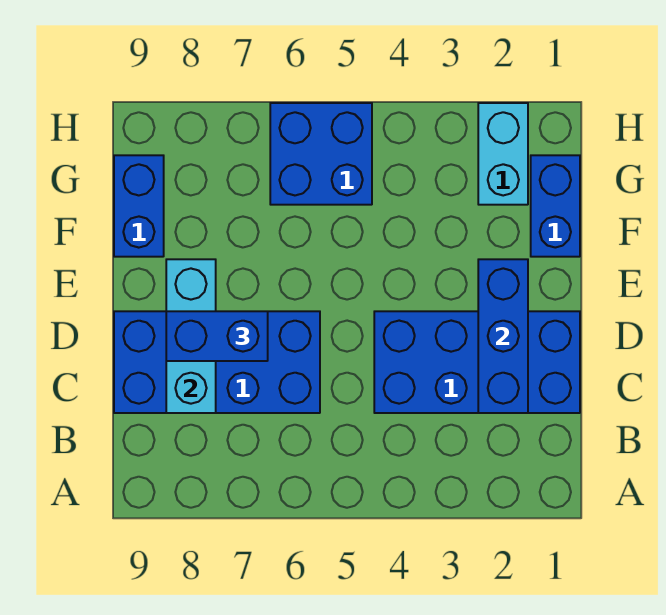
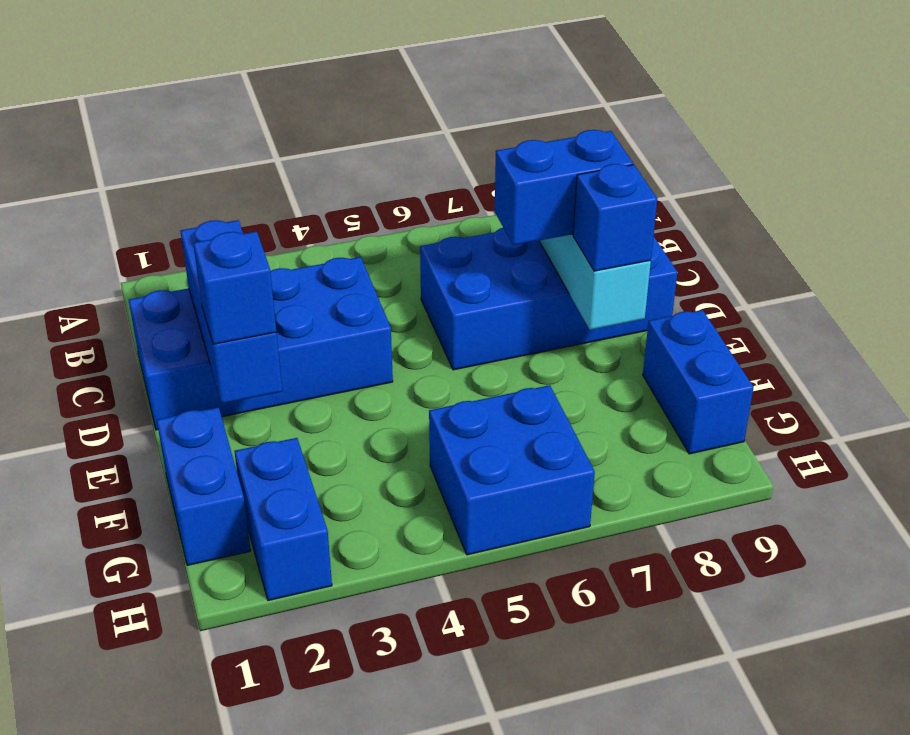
none -> blue brick E2 level 3
none -> blue brick E8 level 3
cyan brick G2:H2 level 1 -> blue brick G2:H2 level 1

